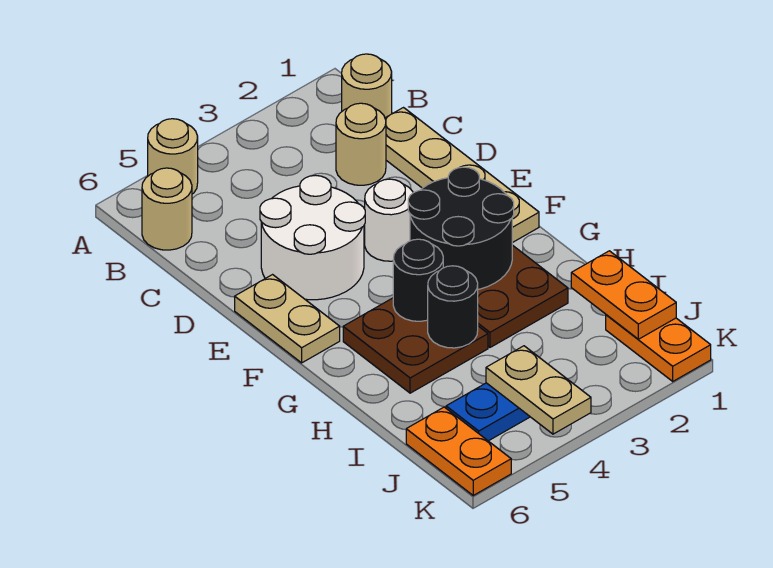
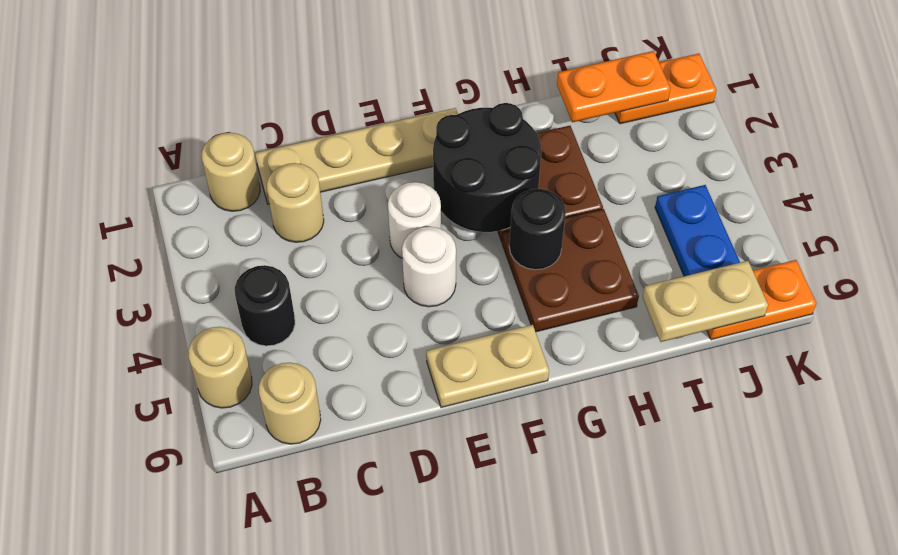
white round brick D4:E5 level 1 -> white round brick E4 level 1
black round brick H4 level 2 -> black round brick B4 level 1
tan plate J4:K4 level 2 -> tan plate I6:J6 level 2

